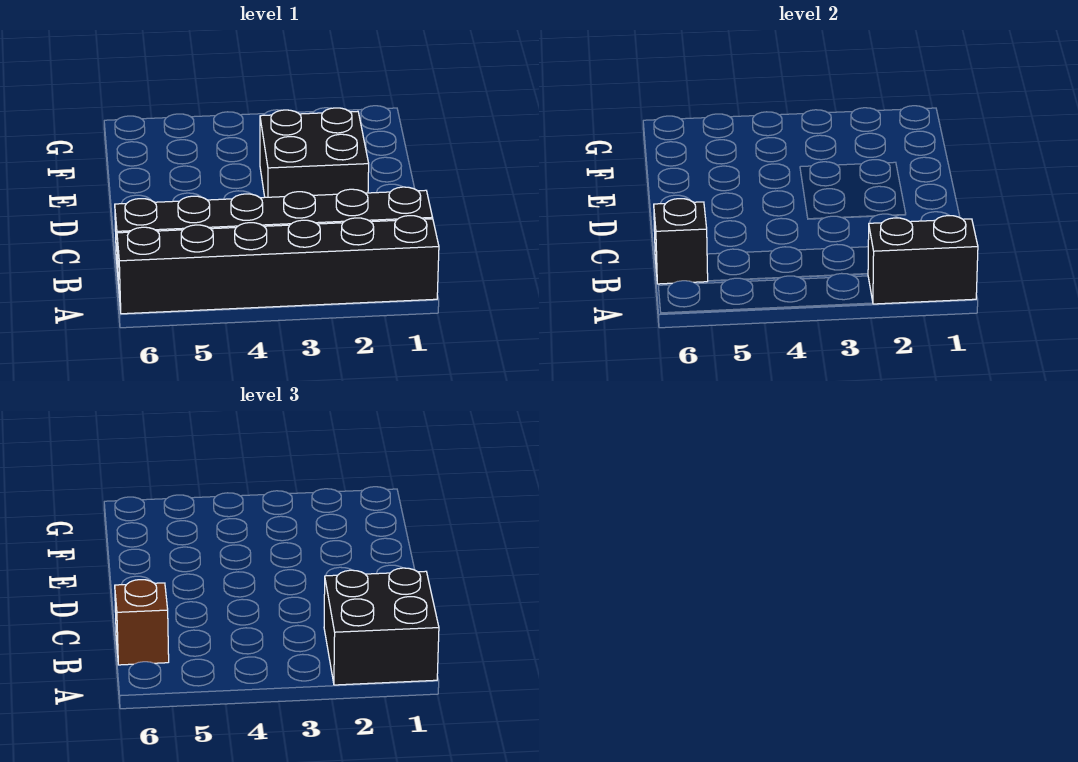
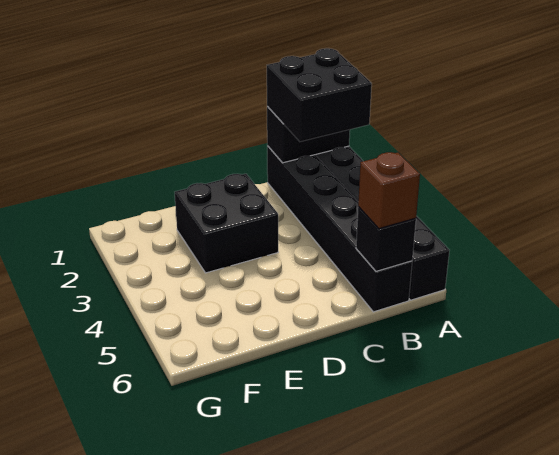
black brick A1:A2 level 2 -> black brick A1:B1 level 2

